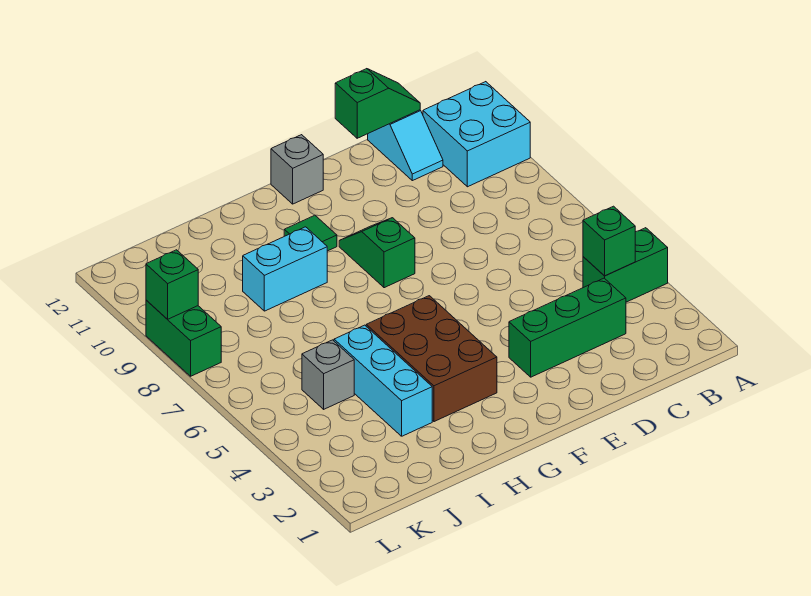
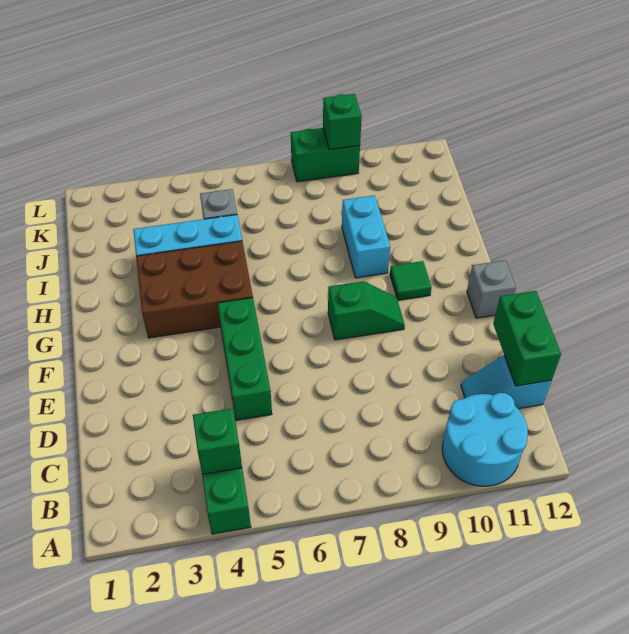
cyan brick A10:B11 level 1 -> cyan round brick A10:B11 level 1
green brick C3:E3 level 1 -> green brick D5:F5 level 1
green slope C12:D12 level 2 top D -> green brick C12:D12 level 2

